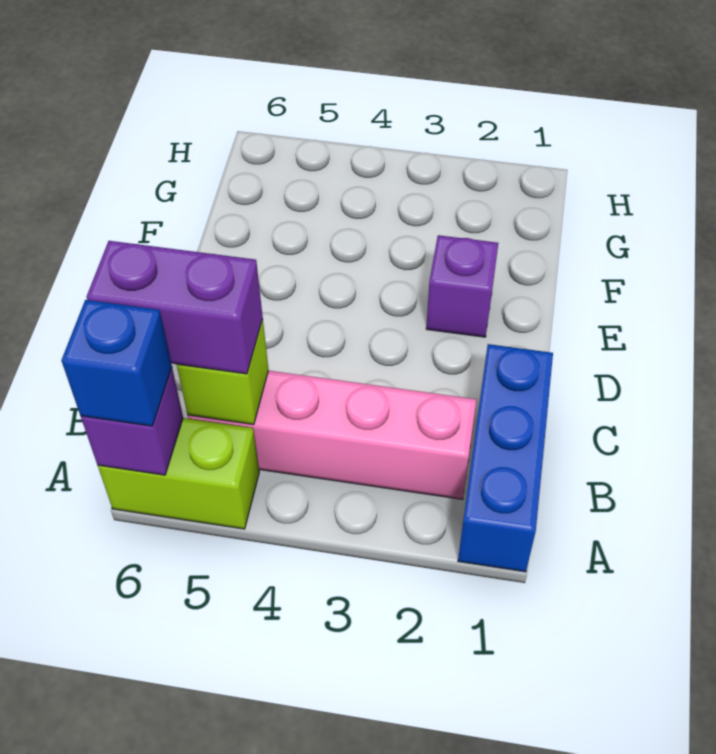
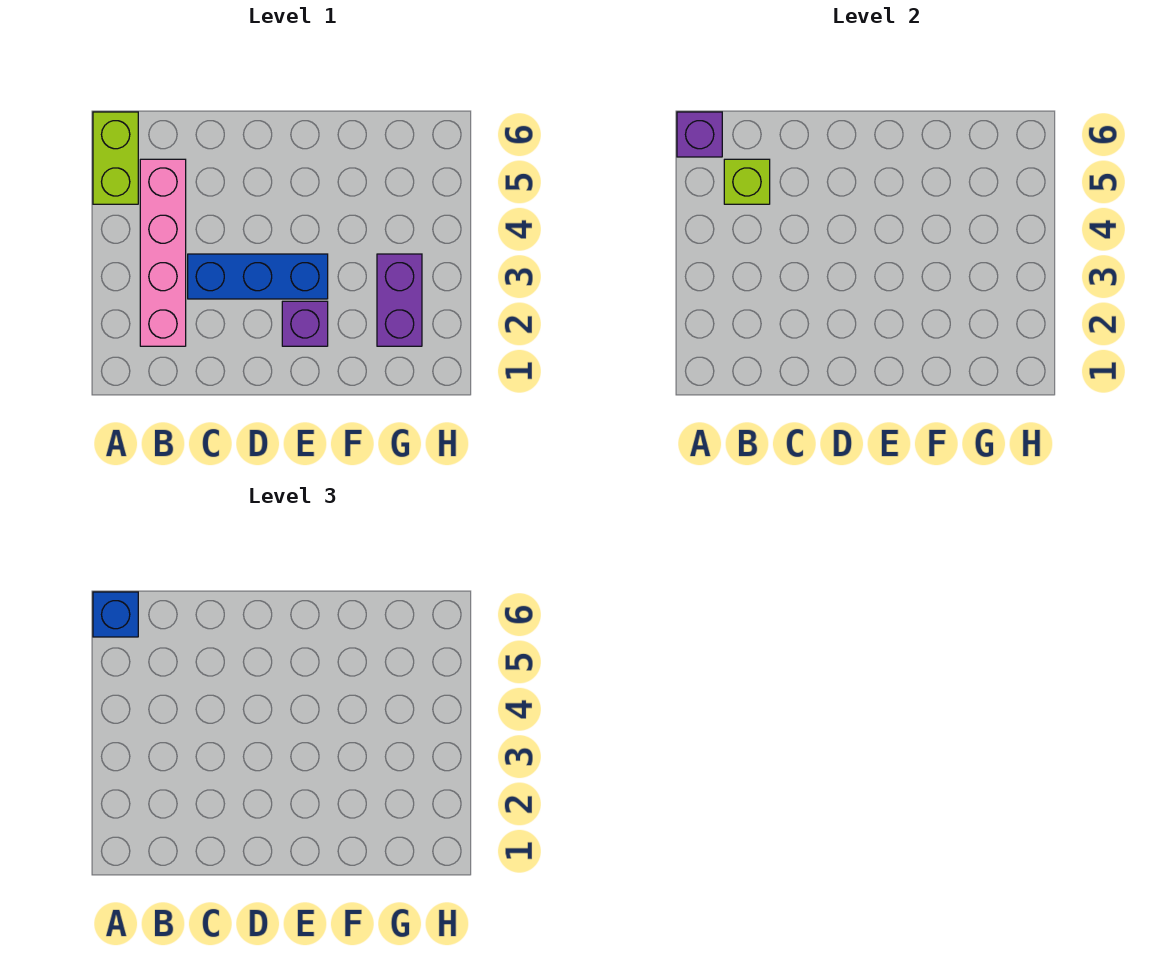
blue brick A1:C1 level 1 -> blue brick C3:E3 level 1
purple brick B5:B6 level 3 -> purple brick G2:G3 level 1

